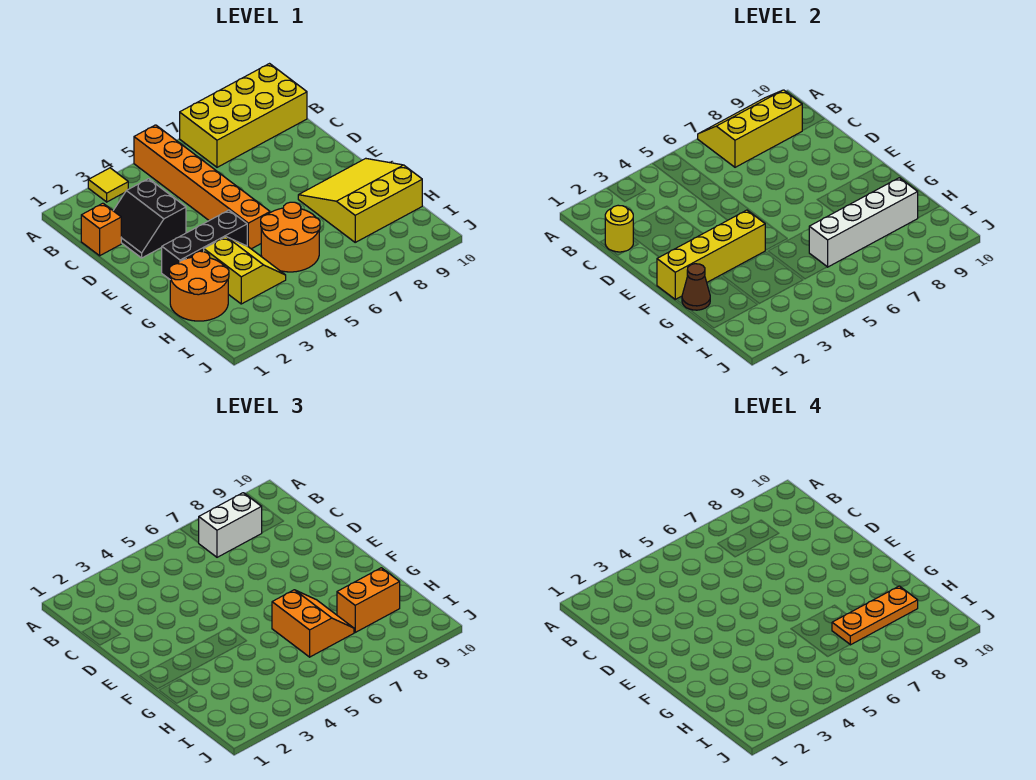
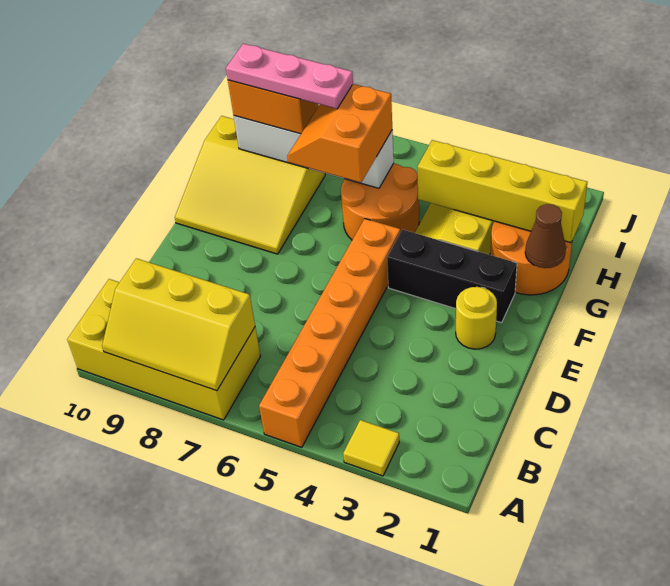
white brick B7:B8 level 3 -> none
orange brick C1 level 1 -> none
yellow round brick C1 level 2 -> yellow round brick E2 level 1
black slope C2:D3 level 1 top 3 -> none
yellow brick F1:F4 level 2 -> yellow brick H1:H4 level 2
orange plate H7:H9 level 4 -> pink plate H7:H9 level 4

